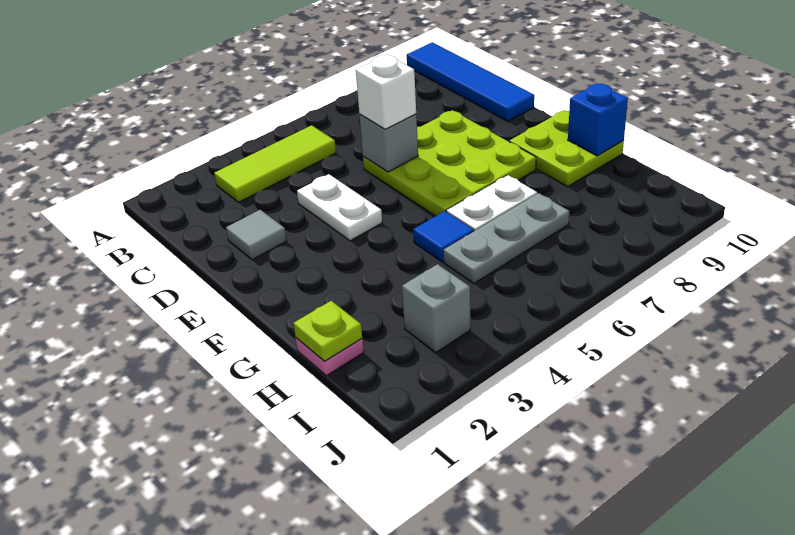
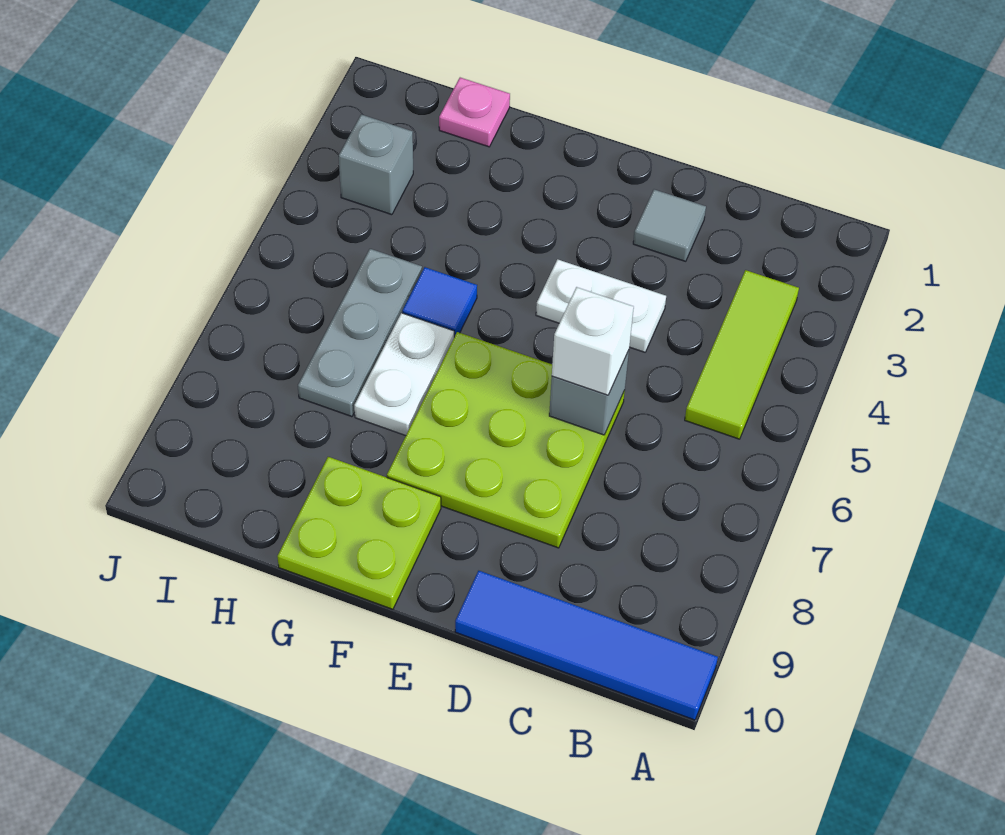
blue brick G10 level 2 -> none
lime plate H1 level 2 -> none

